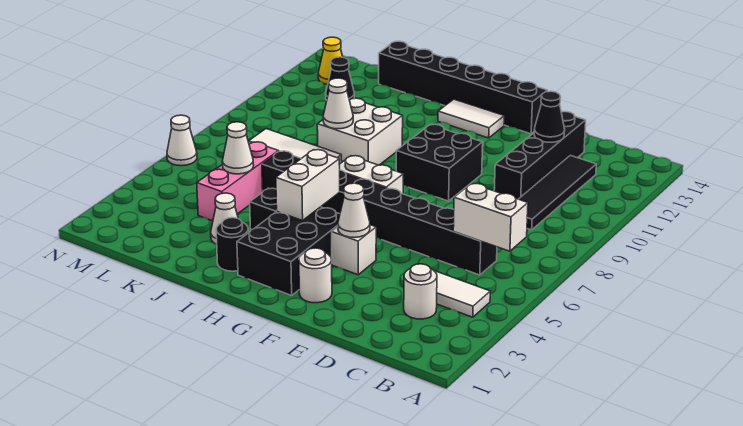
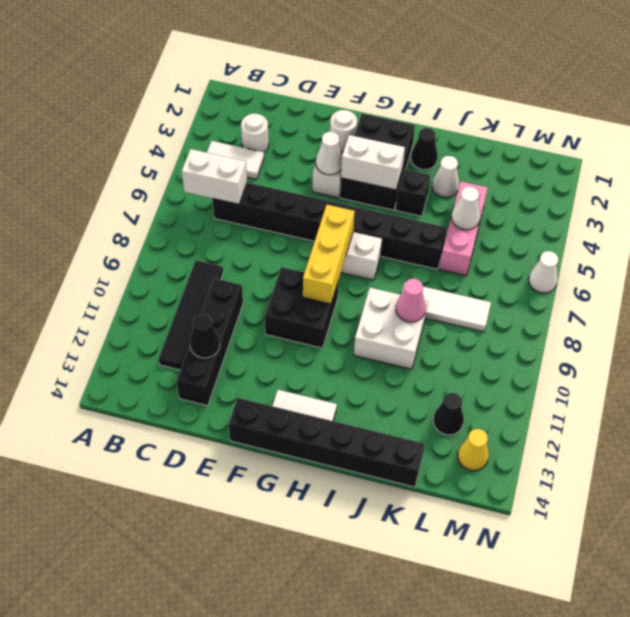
none -> yellow brick G7:G9 level 2
white brick H4:H5 level 2 -> white brick G4:H4 level 2
black round brick I2 level 1 -> black cone I2 level 1
white cone J9 level 2 -> pink cone J9 level 2

